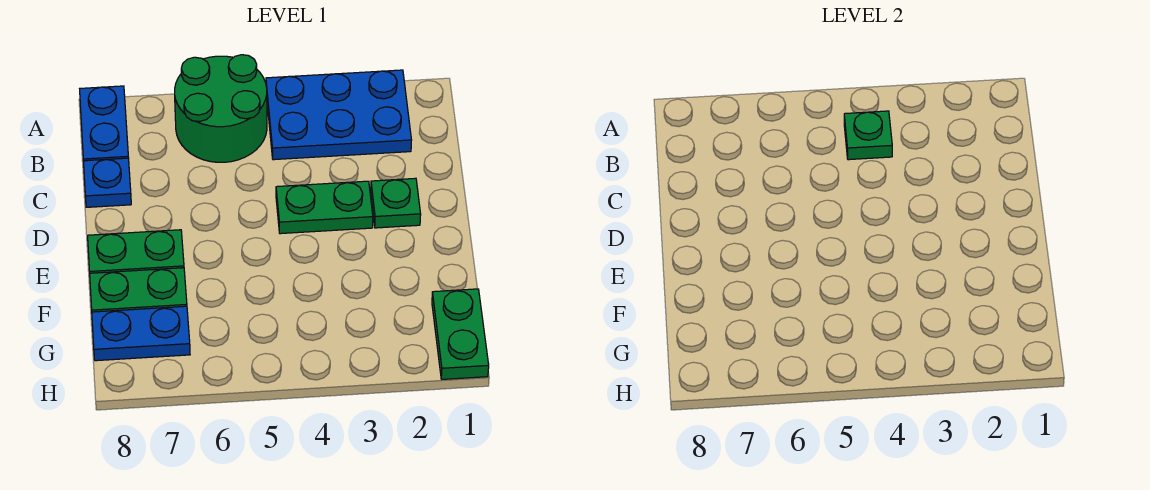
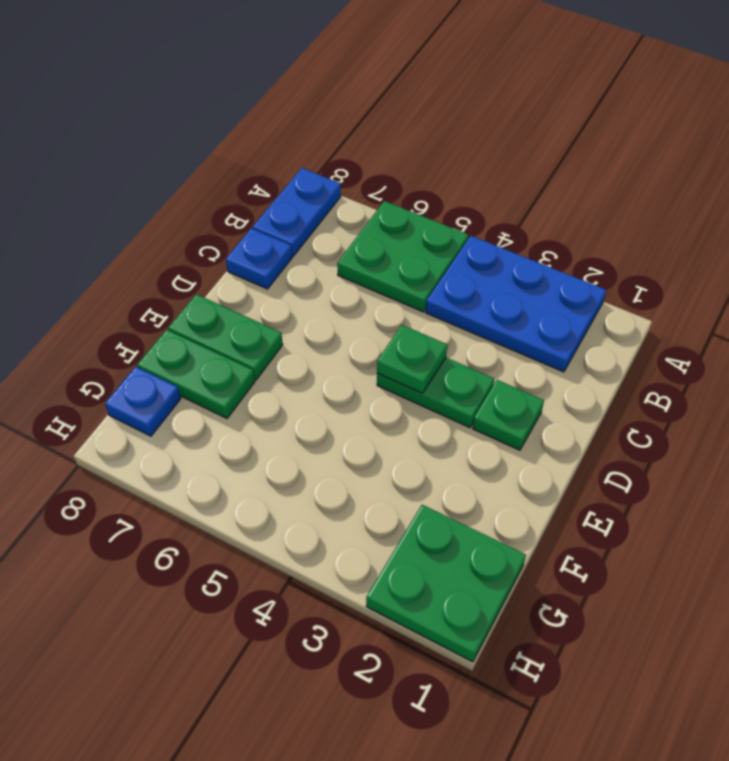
green round brick A5:B6 level 1 -> green plate A5:B6 level 1
green plate B4 level 2 -> green plate D4 level 2
green plate G1:H1 level 1 -> green plate G1:H2 level 1
blue plate G7:G8 level 1 -> blue plate G8 level 1

